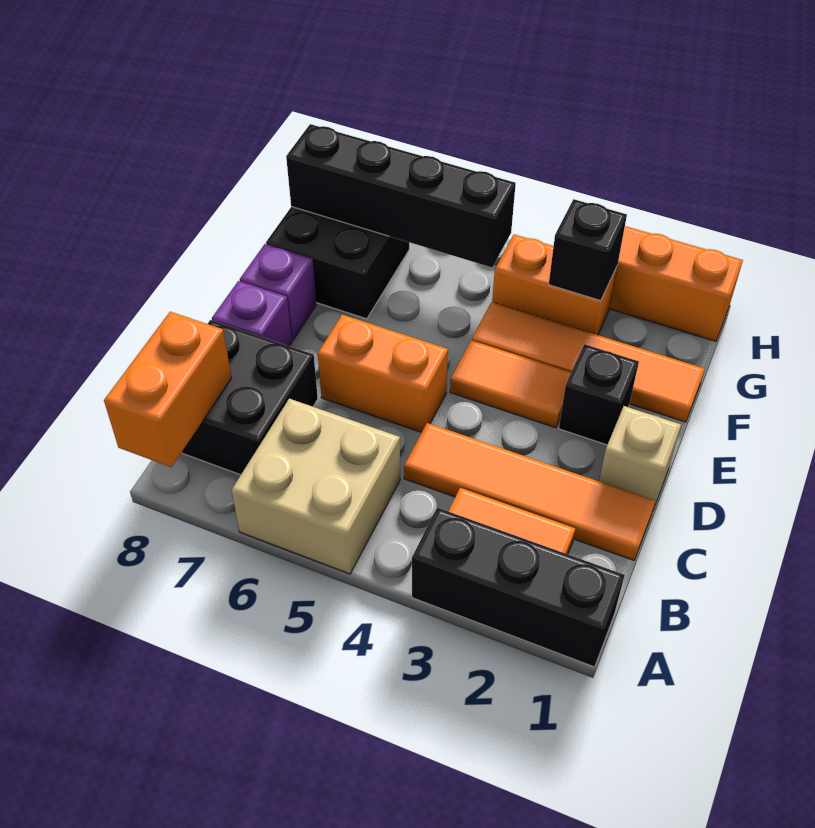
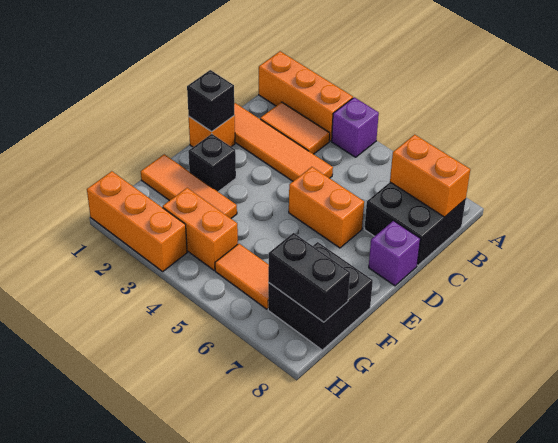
black brick A1:A3 level 1 -> orange brick A1:A3 level 1
tan brick A5:B6 level 1 -> none
orange brick A8:B8 level 2 -> orange brick B7:B8 level 2
tan brick D1 level 1 -> orange brick D1 level 1
orange tile E3:E4 level 1 -> orange tile G5:G6 level 1
purple brick E8 level 1 -> purple brick A4 level 1
orange tile F1:F4 level 1 -> orange tile F1:F3 level 1
black brick G3 level 2 -> black brick D1 level 2
black brick G5:G8 level 2 -> black brick G7:G8 level 2

